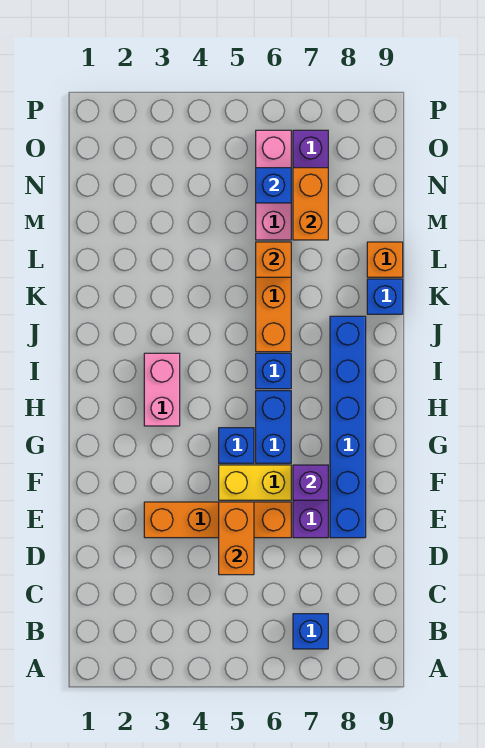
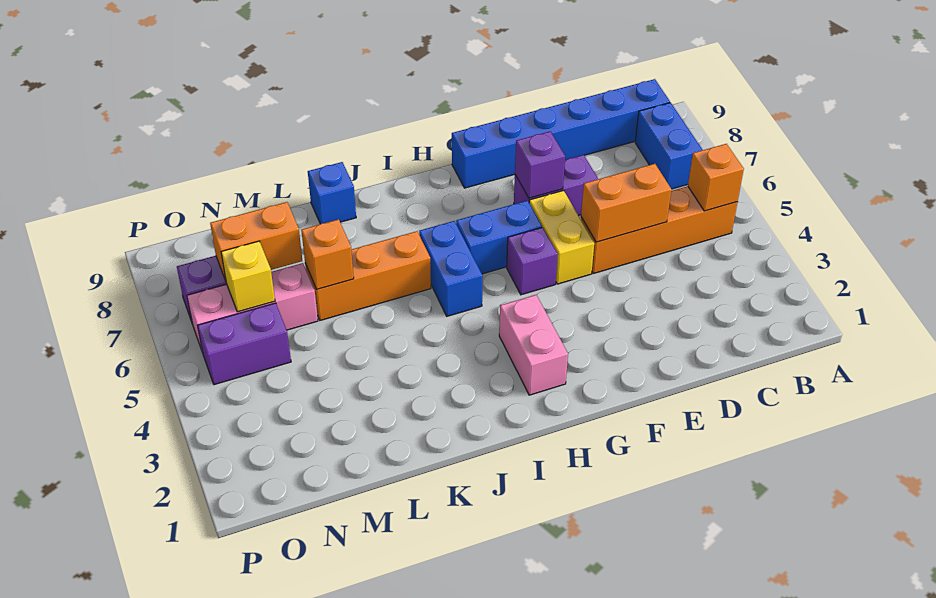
blue brick B7 level 1 -> blue brick B7:B8 level 1
orange brick E3:E6 level 1 -> orange brick B5:E5 level 1
blue brick E8:J8 level 1 -> blue brick B9:G9 level 1
blue brick G5 level 1 -> purple brick G5 level 1
pink brick H3:I3 level 1 -> pink brick H2:H3 level 1
blue brick I6 level 1 -> blue brick I5:I6 level 1
orange brick L9 level 1 -> orange brick B5 level 2
none -> purple brick N5:O5 level 1
blue brick N6 level 2 -> yellow brick N6 level 2

